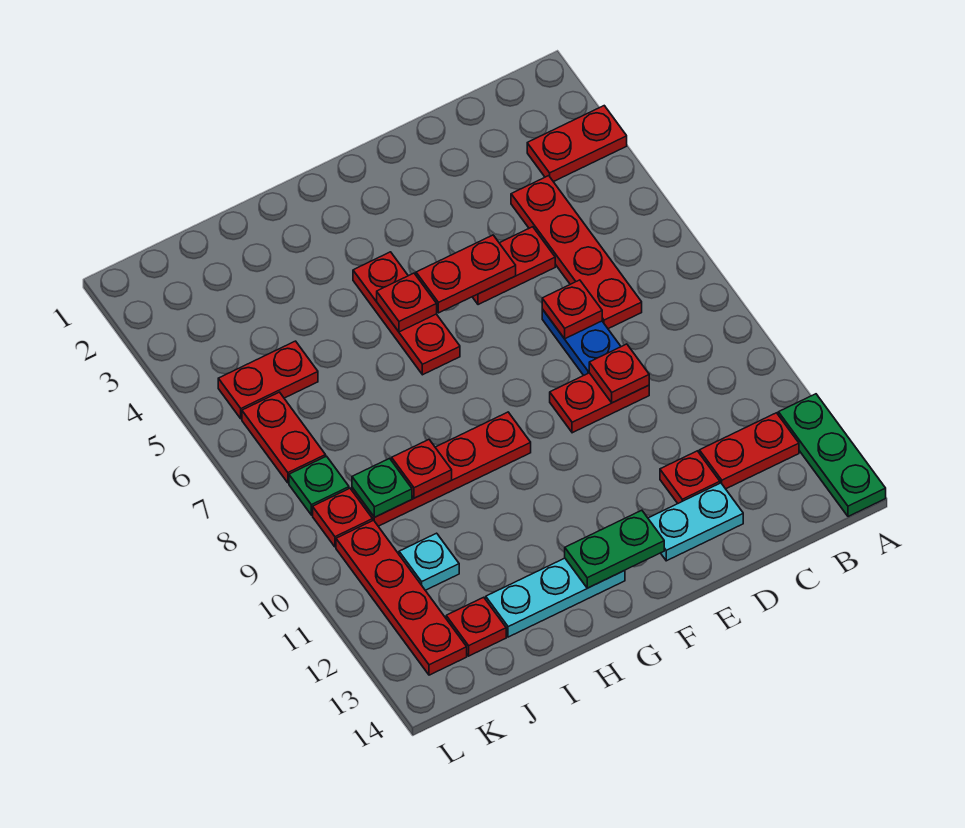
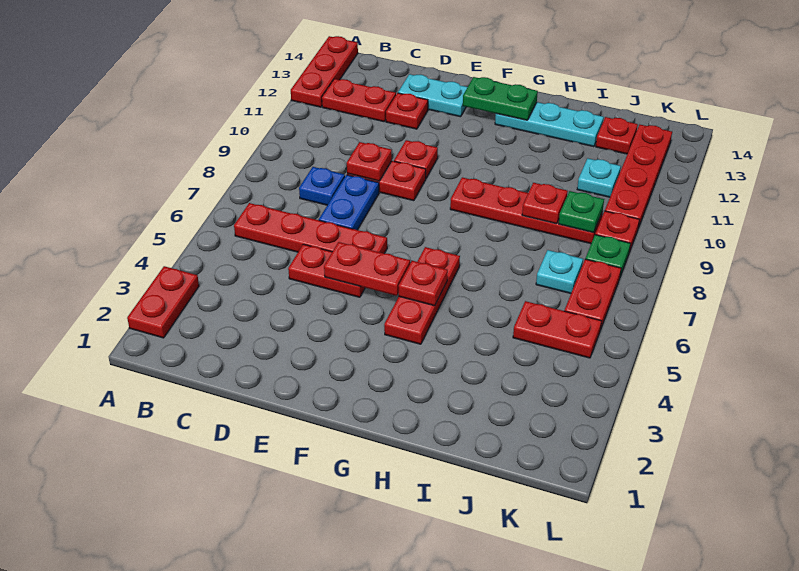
red plate A3:B3 level 1 -> red plate A2:A3 level 1
green plate A12:A14 level 1 -> red plate A12:A14 level 1
red plate C4:C7 level 1 -> red plate B6:E6 level 1
none -> blue plate C8 level 1
red plate D7 level 2 -> red plate E10 level 1
none -> cyan plate J7 level 1

